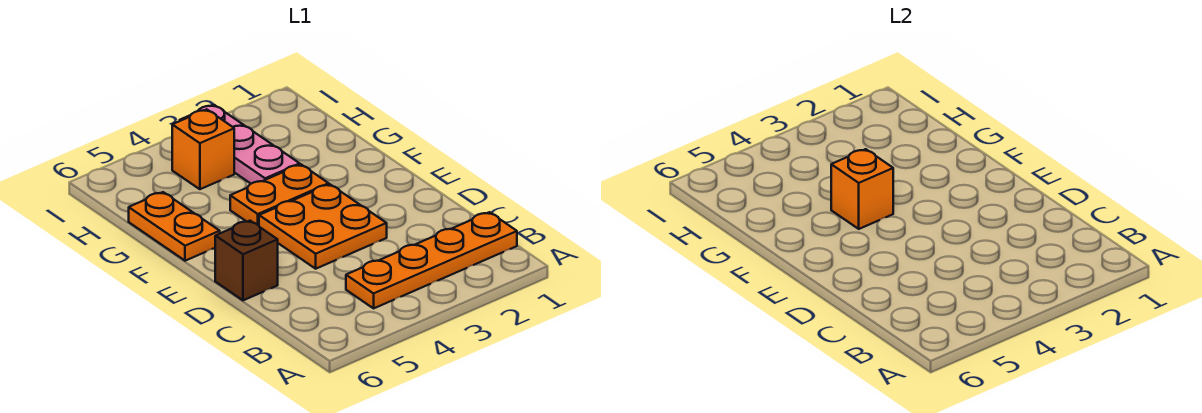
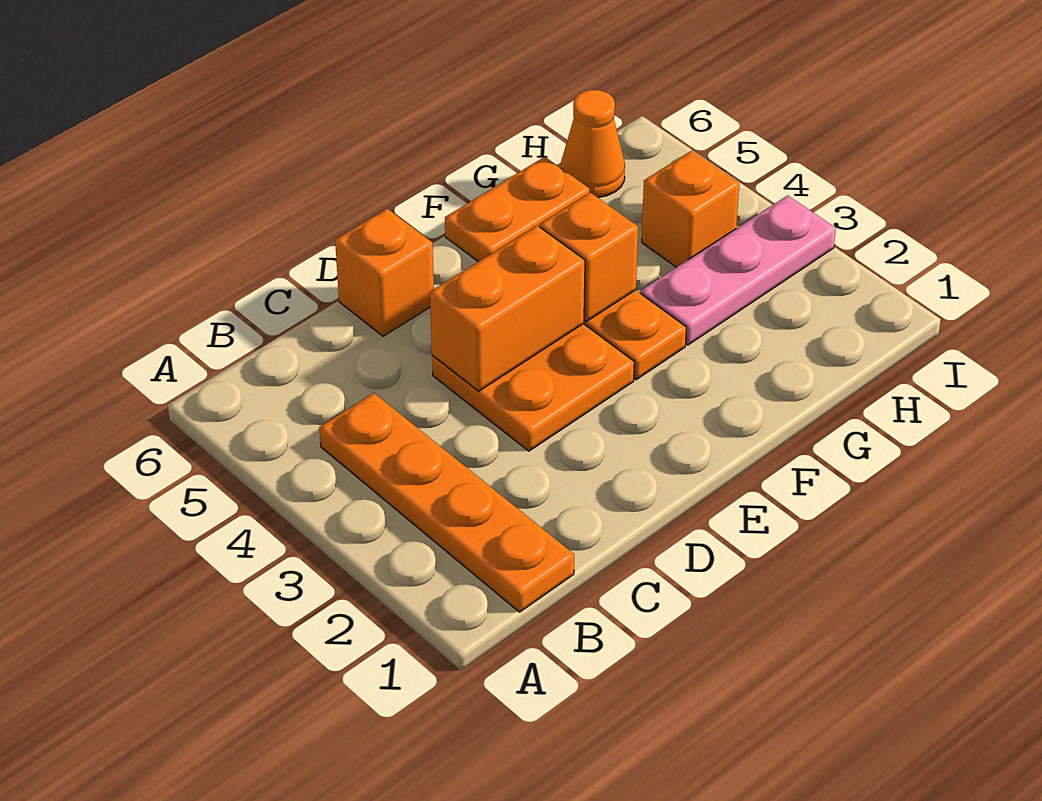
none -> orange brick D4:E4 level 2
brown brick D6 level 1 -> orange brick D6 level 1
none -> orange cone H6 level 1

